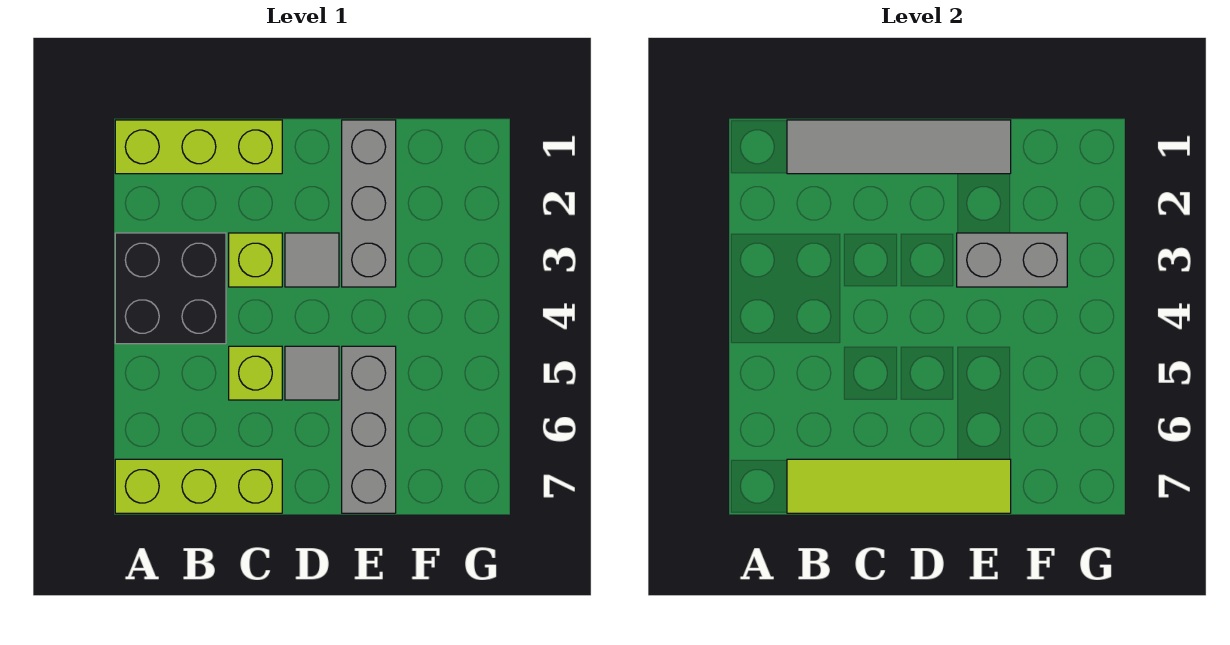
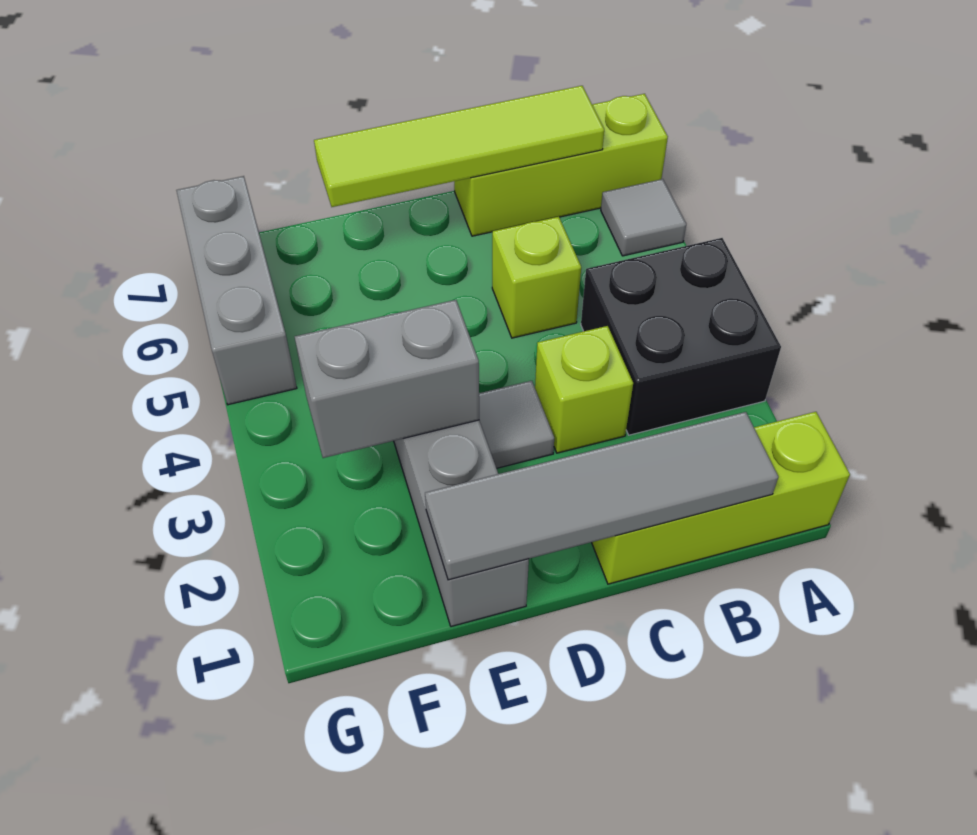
grey tile D5 level 1 -> grey tile A6 level 1
grey brick E5:E7 level 1 -> grey brick G5:G7 level 1

